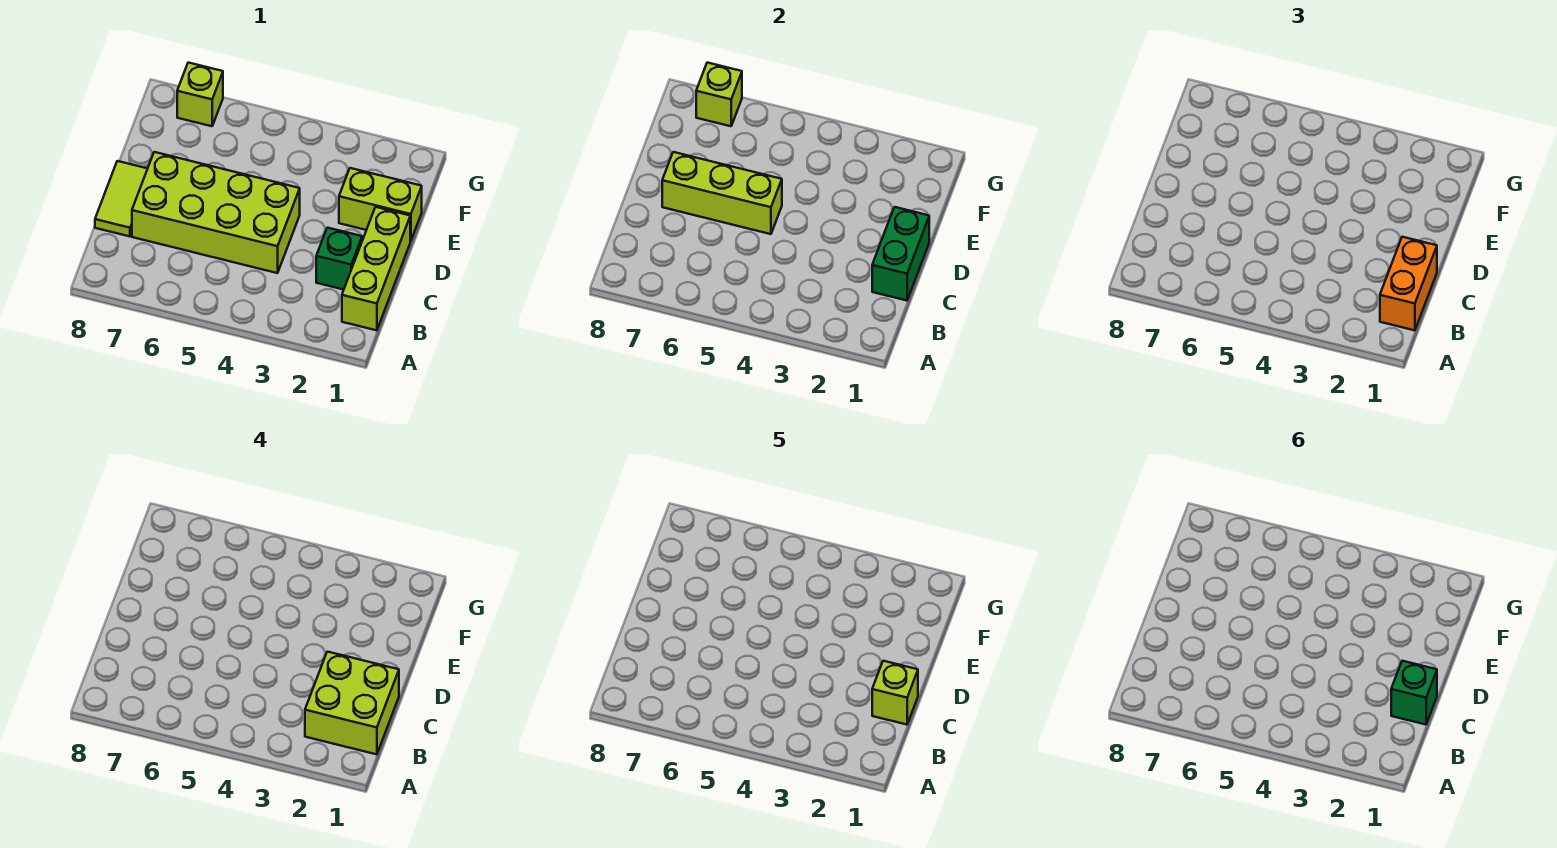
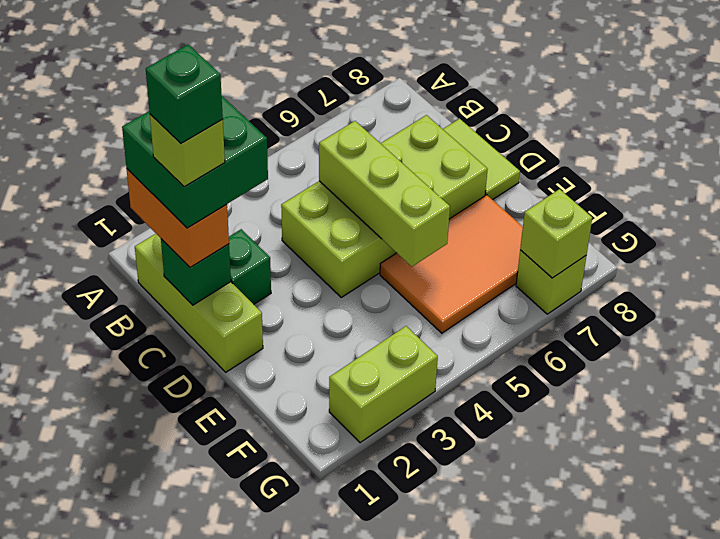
lime brick B1:C2 level 4 -> green brick B1:C2 level 4
green brick C1:D1 level 2 -> green brick C1 level 2
lime brick D5:D7 level 2 -> lime brick C5:E5 level 2
lime brick E1:E2 level 1 -> lime brick G2:G3 level 1
none -> orange tile E5:F7 level 1

